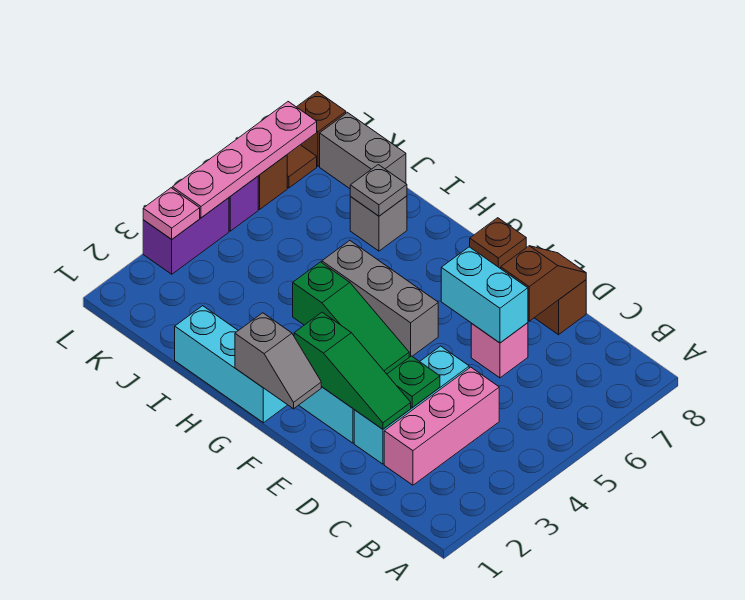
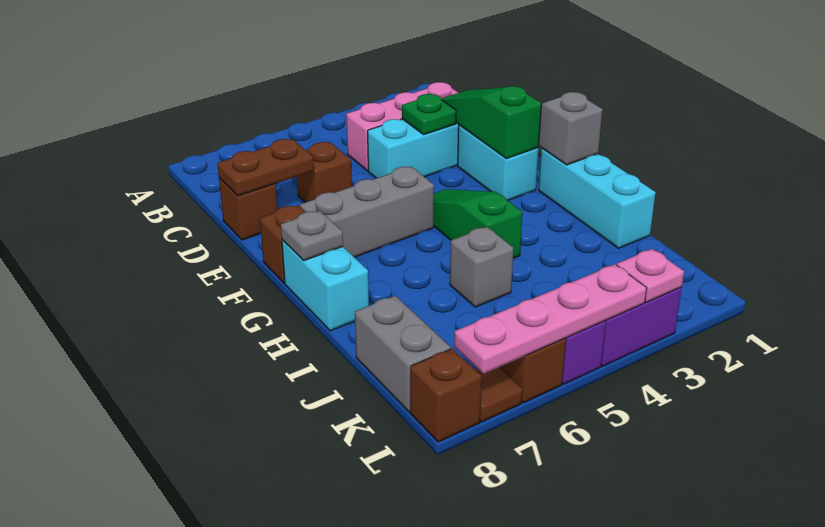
pink brick D6 level 1 -> brown brick D6 level 1
cyan brick D6:E6 level 2 -> cyan brick G8:H8 level 1
brown slope D7:D8 level 2 top 7 -> brown plate D7:D8 level 2
grey brick F5:H5 level 1 -> grey brick F5:F7 level 1
grey brick I7 level 1 -> grey brick I5 level 1
grey plate I7 level 2 -> grey plate G8 level 2

